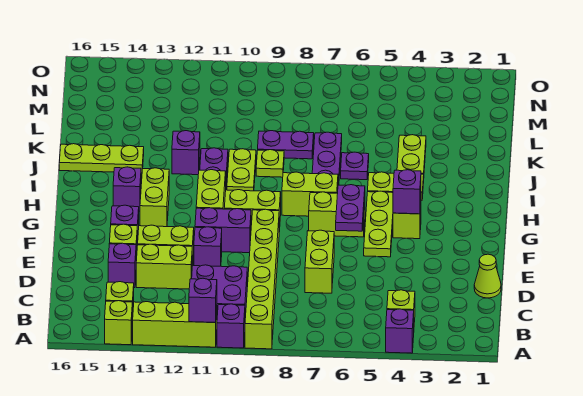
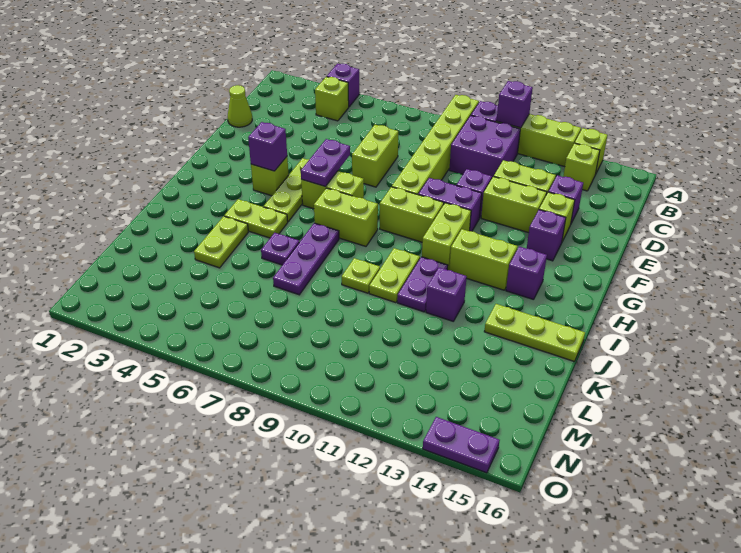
lime brick G13:H13 level 1 -> lime brick H12:H13 level 1
purple plate K8:K9 level 1 -> purple plate O14:O15 level 1

